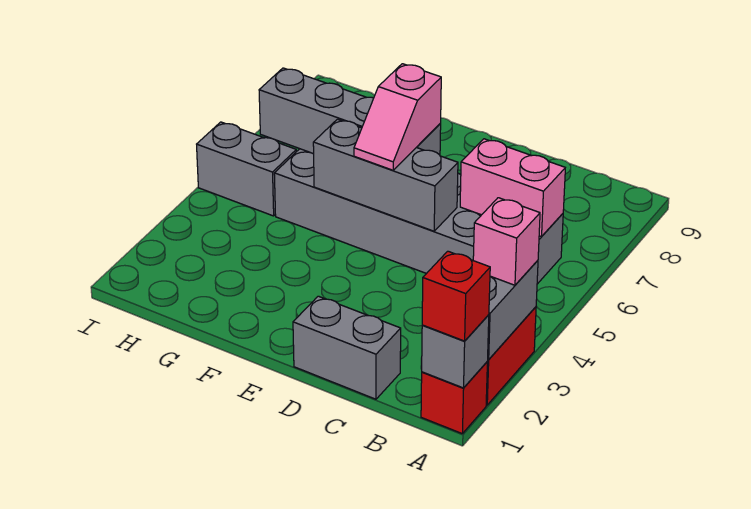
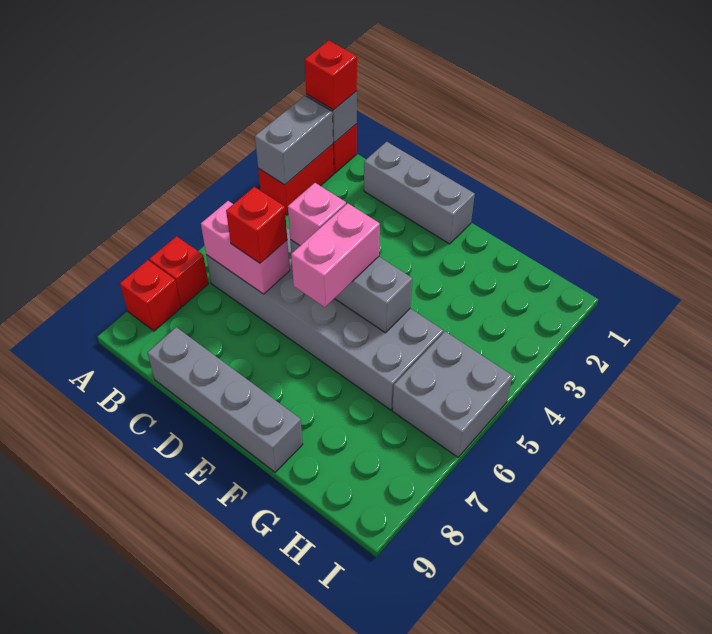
pink brick A3 level 3 -> pink brick D5 level 3
none -> red brick A7 level 1
none -> red brick A8 level 1
grey brick C1:D1 level 1 -> grey brick C1:E1 level 1
none -> red brick C6 level 3
pink slope E5:E6 level 3 top 6 -> pink brick E5:E6 level 3
grey brick E6:H6 level 2 -> grey brick C9:F9 level 1
grey brick H5:I5 level 1 -> grey brick H5:I6 level 1

